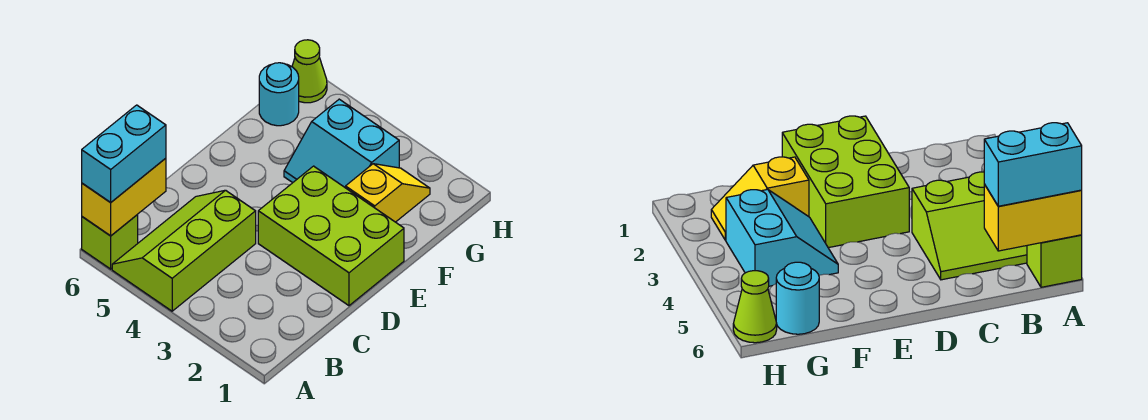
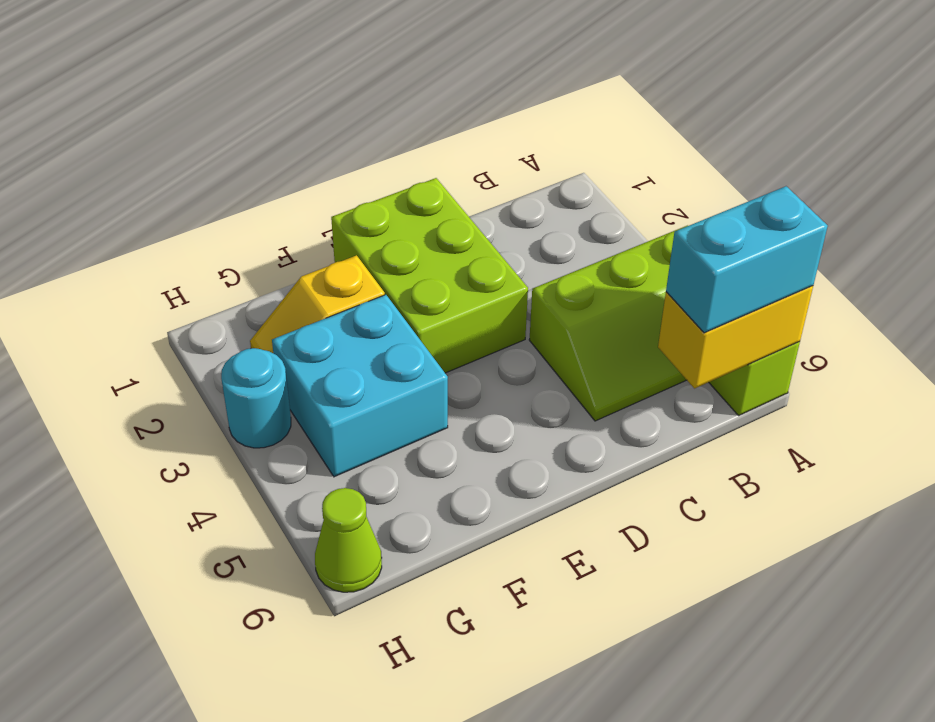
cyan slope F3:G4 level 1 top G -> cyan brick F3:G4 level 1
cyan round brick G6 level 1 -> cyan round brick H3 level 1

